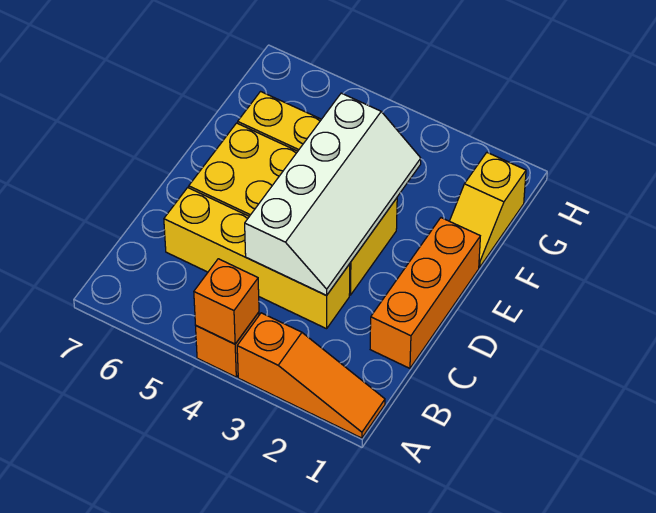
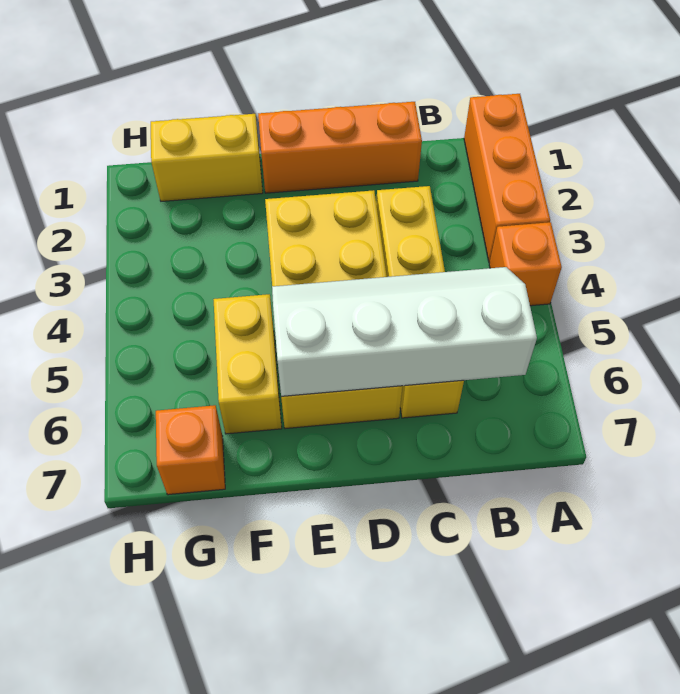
orange slope A1:A3 level 1 top 3 -> orange brick A1:A3 level 1
orange brick A4 level 2 -> orange brick G7 level 1
white slope C3:F4 level 2 top 4 -> white slope B5:E6 level 2 top 6
yellow slope F1:G1 level 1 top G -> yellow brick F1:G1 level 1

